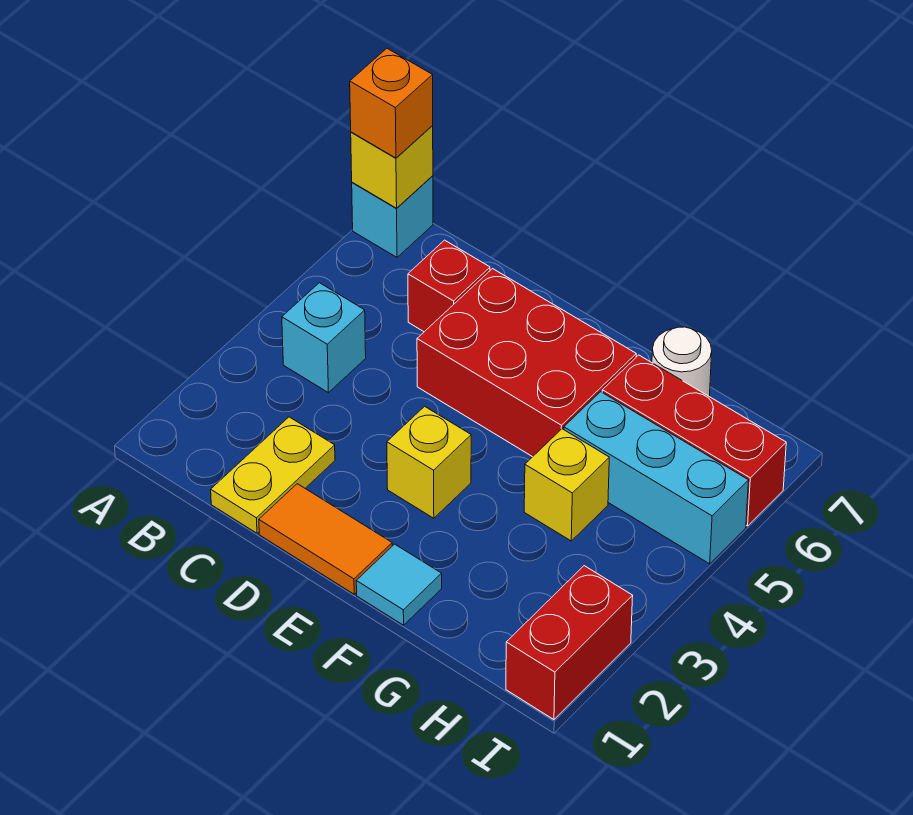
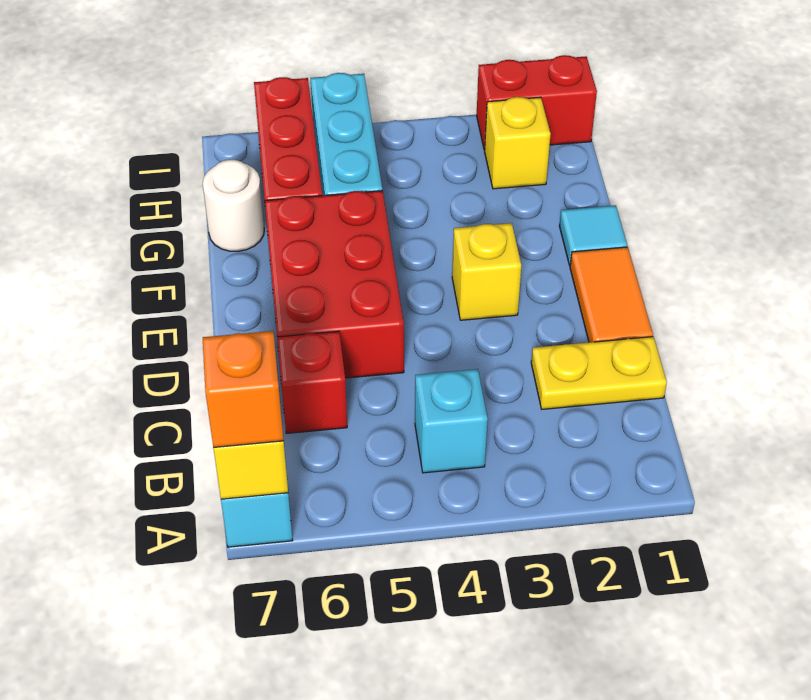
yellow brick G4 level 1 -> yellow brick H2 level 1

